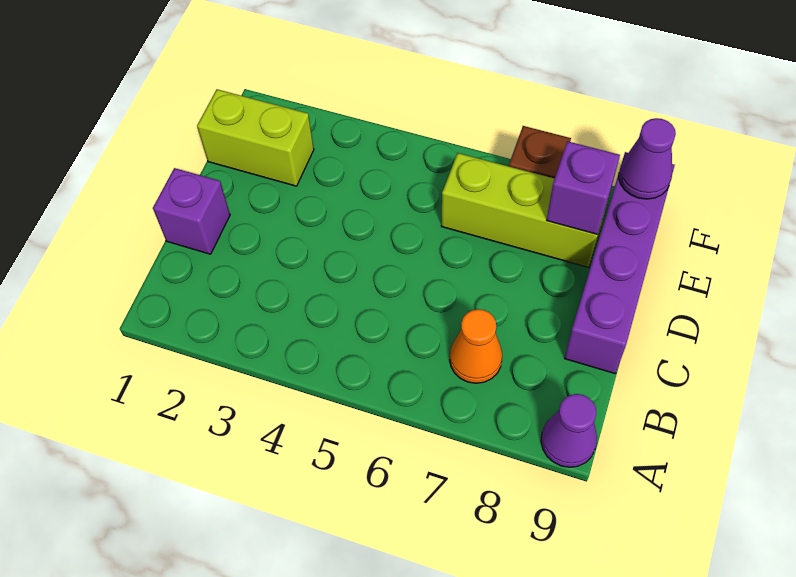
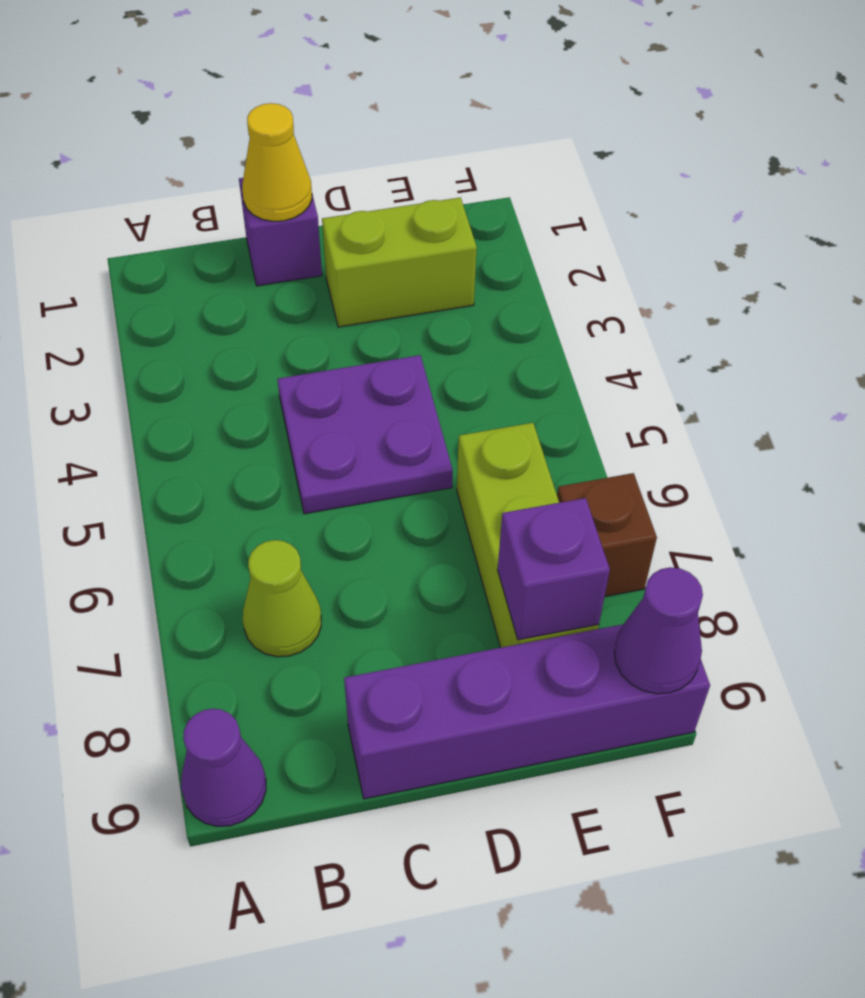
orange cone B7 level 1 -> lime cone B7 level 1
none -> yellow cone C1 level 2
none -> purple plate C4:D5 level 1
lime brick E1:E2 level 1 -> lime brick D2:E2 level 1

